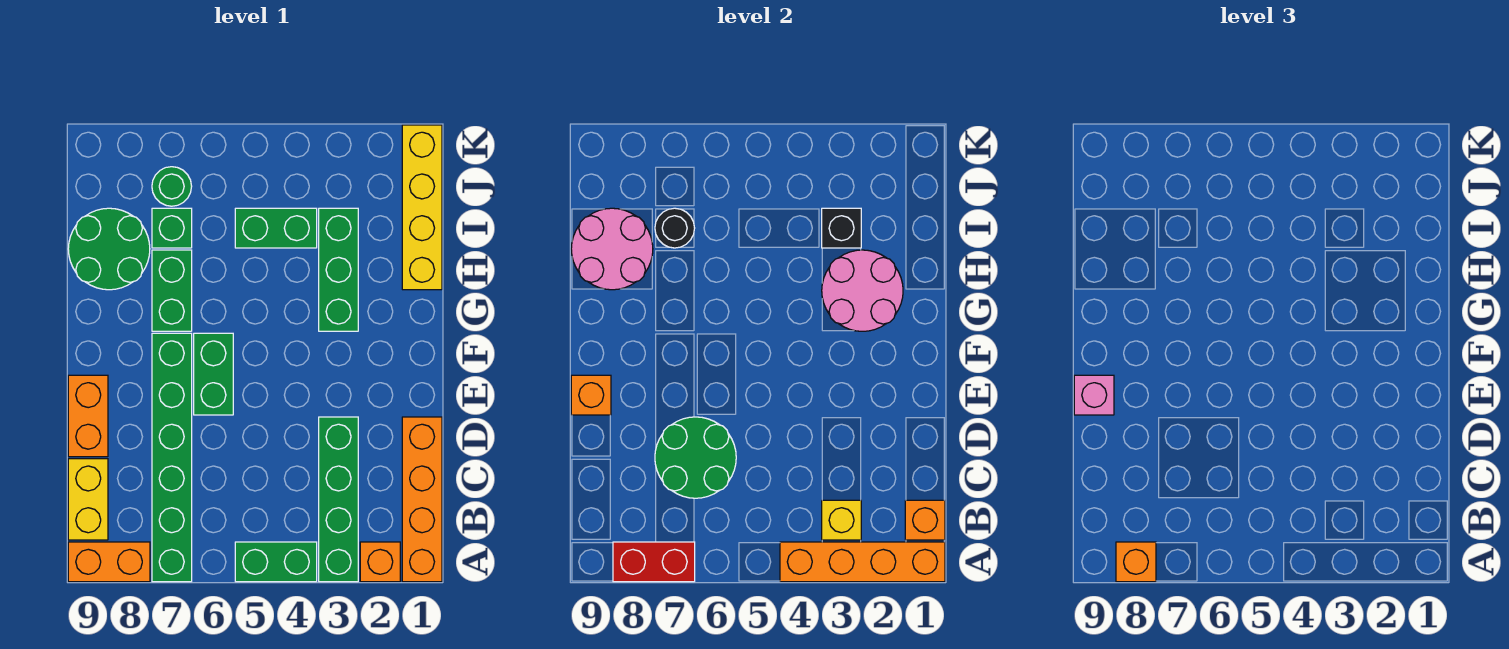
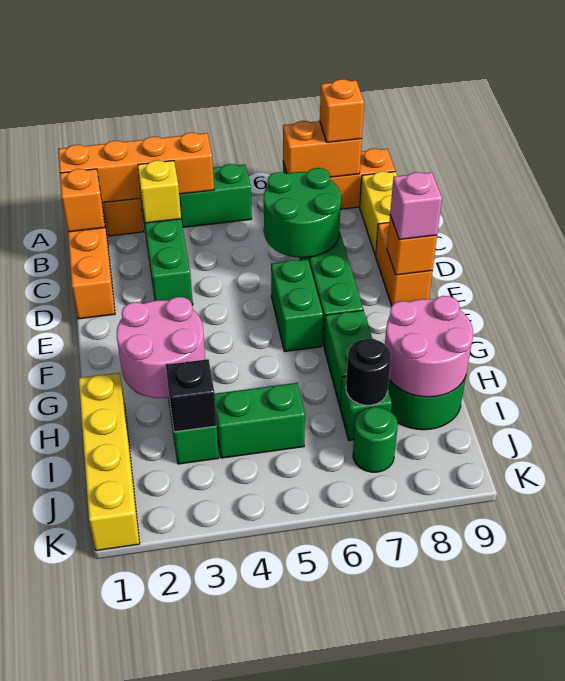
red brick A7:A8 level 2 -> orange brick A7:A8 level 2

